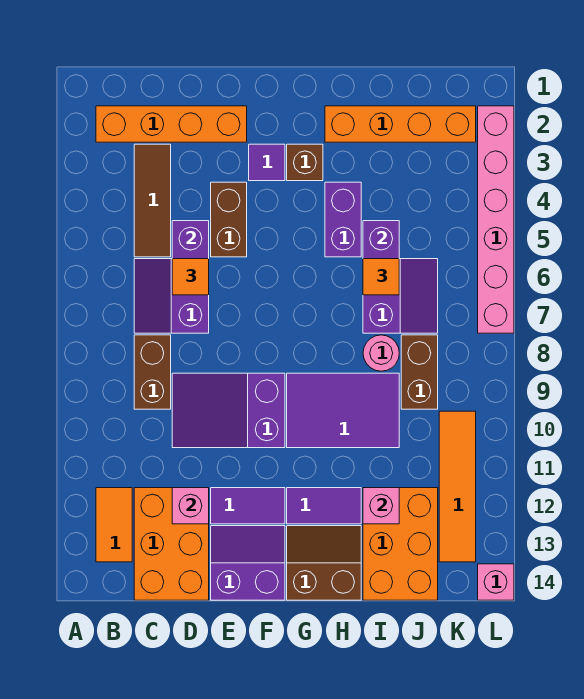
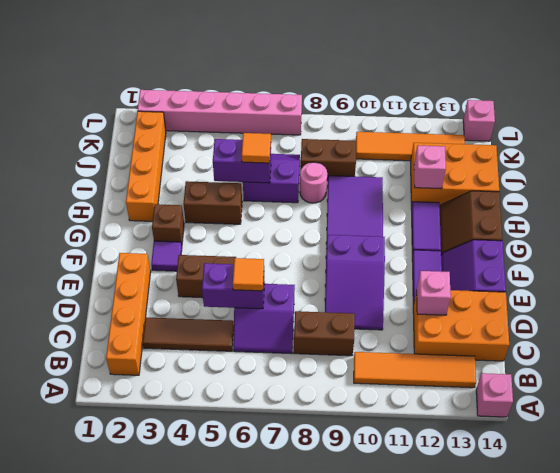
none -> pink brick A14 level 1
orange tile B12:B13 level 1 -> orange tile B10:B13 level 1
purple brick H4:H5 level 1 -> brown brick H4:H5 level 1

